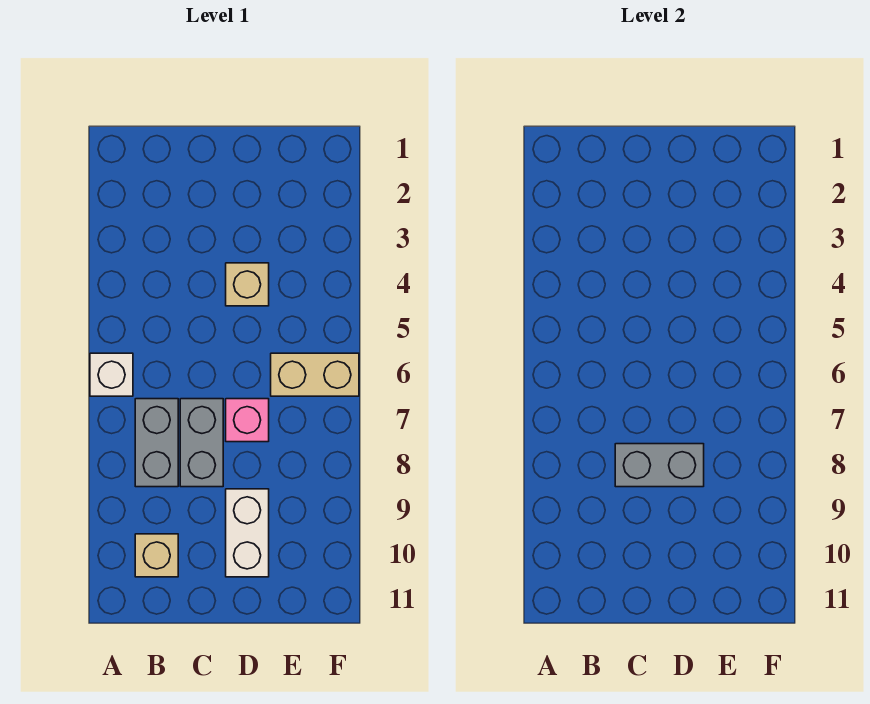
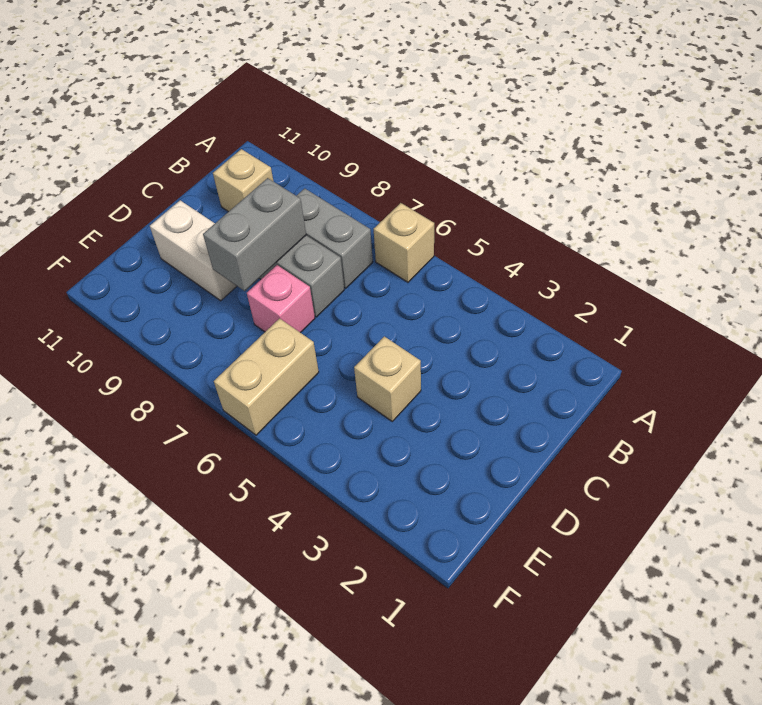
white brick A6 level 1 -> tan brick A6 level 1

